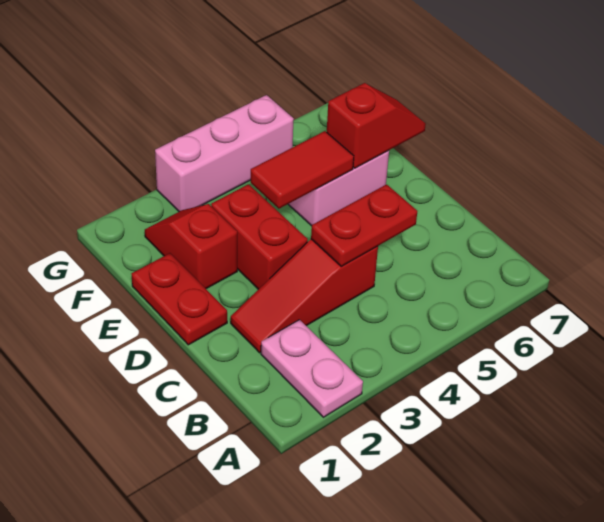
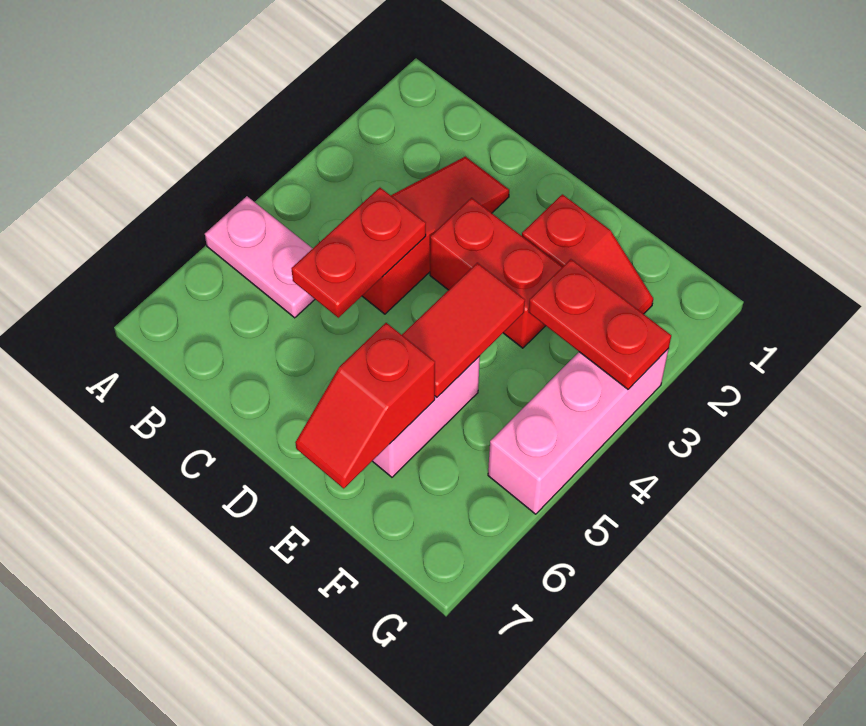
pink plate A2:B2 level 1 -> pink plate A5:B5 level 1
red plate D1:E1 level 1 -> red plate F3:G3 level 2

